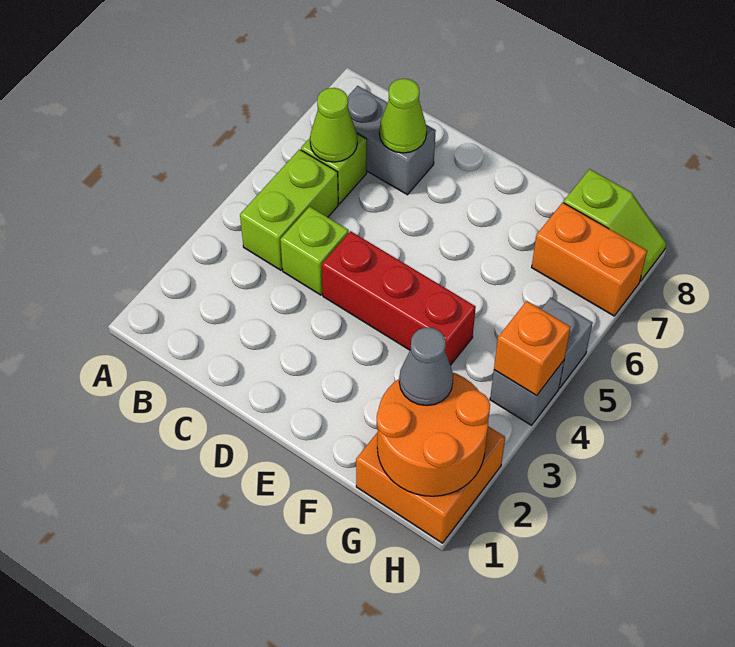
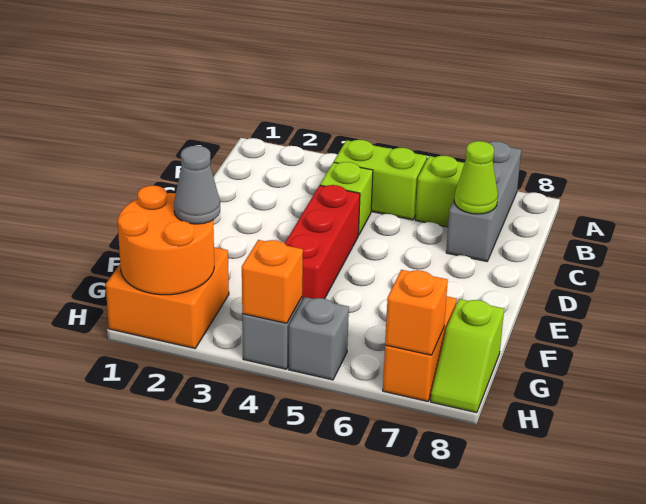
lime cone B6 level 2 -> none
grey brick B7:C7 level 1 -> grey brick A7:C7 level 1
none -> orange brick H7 level 2

